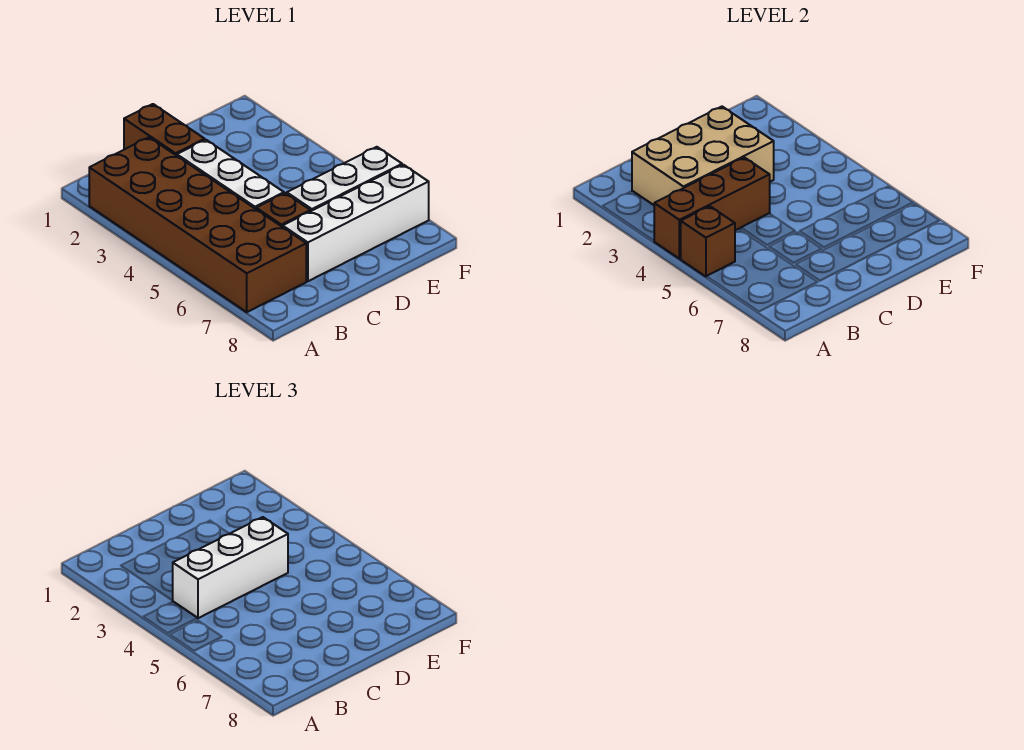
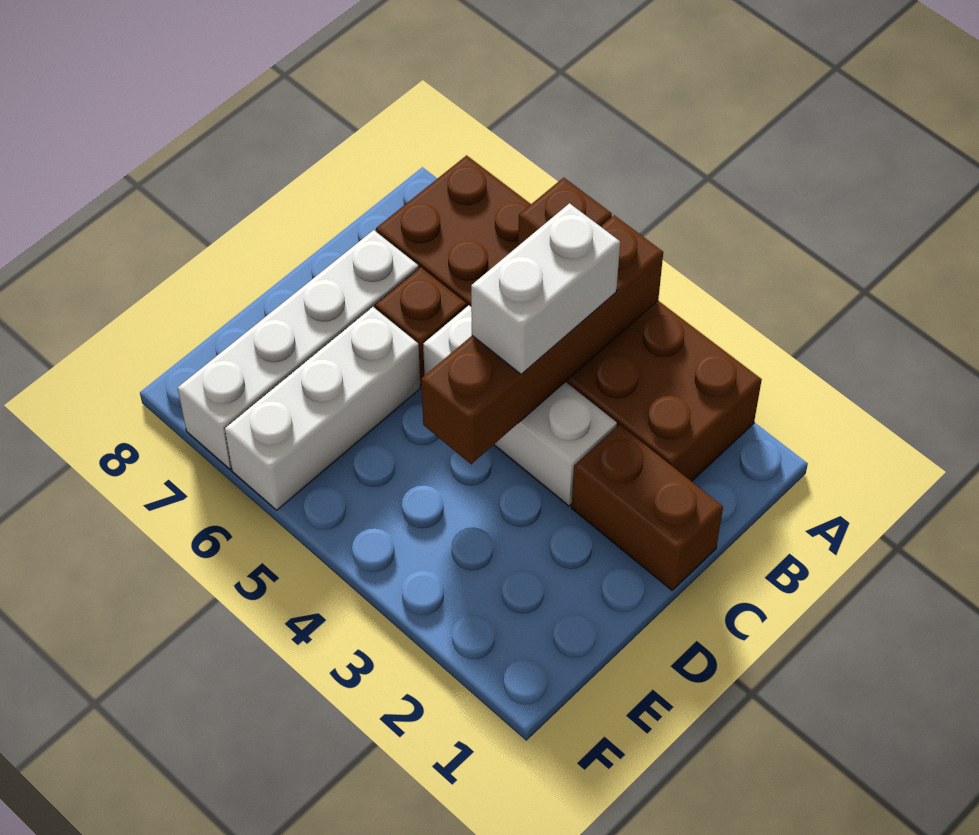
brown brick A4:C4 level 2 -> brown brick A4:D4 level 2
tan brick B2:D3 level 2 -> none
white brick B4:D4 level 3 -> white brick B4:C4 level 3

